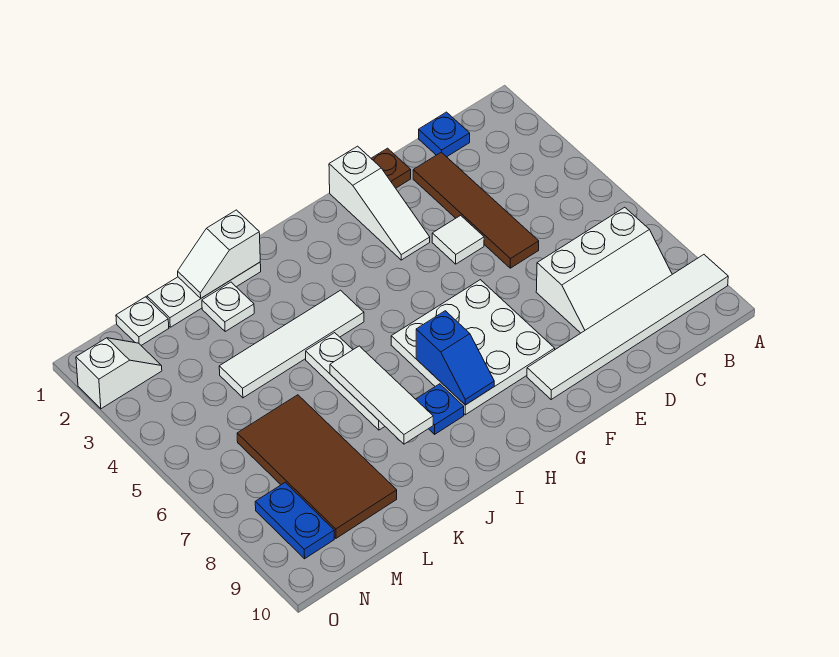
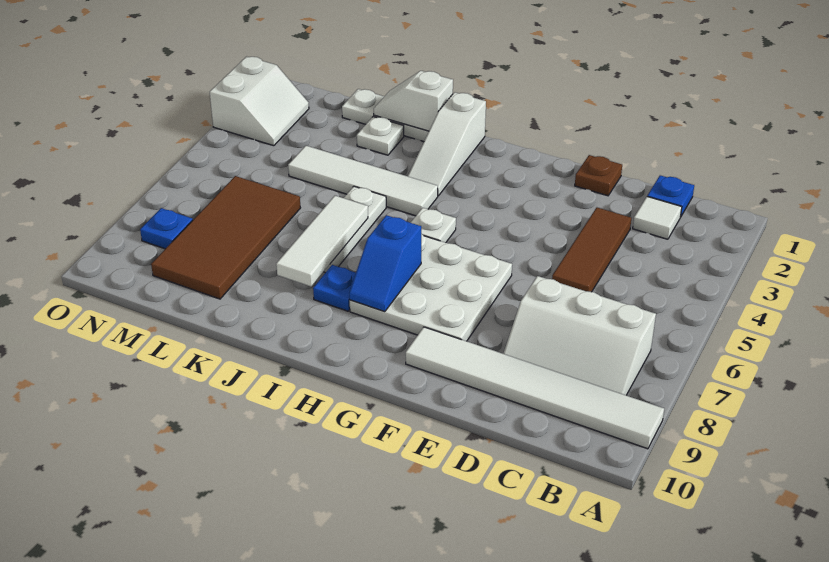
brown tile D2:D5 level 1 -> brown tile D3:D5 level 1
white tile E4 level 1 -> white tile C2 level 1
white slope F1:F3 level 1 top 1 -> white slope I1:I3 level 1 top 1
white plate M1 level 1 -> white plate H5 level 1
white slope N2:O2 level 1 top O -> white slope N2:O3 level 1 top O
blue plate N8:N9 level 1 -> blue plate N8 level 1

